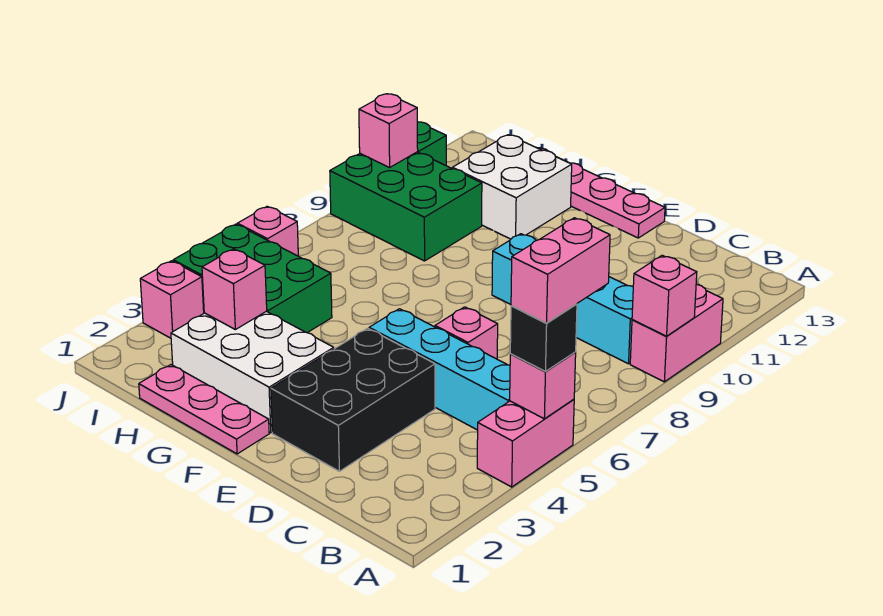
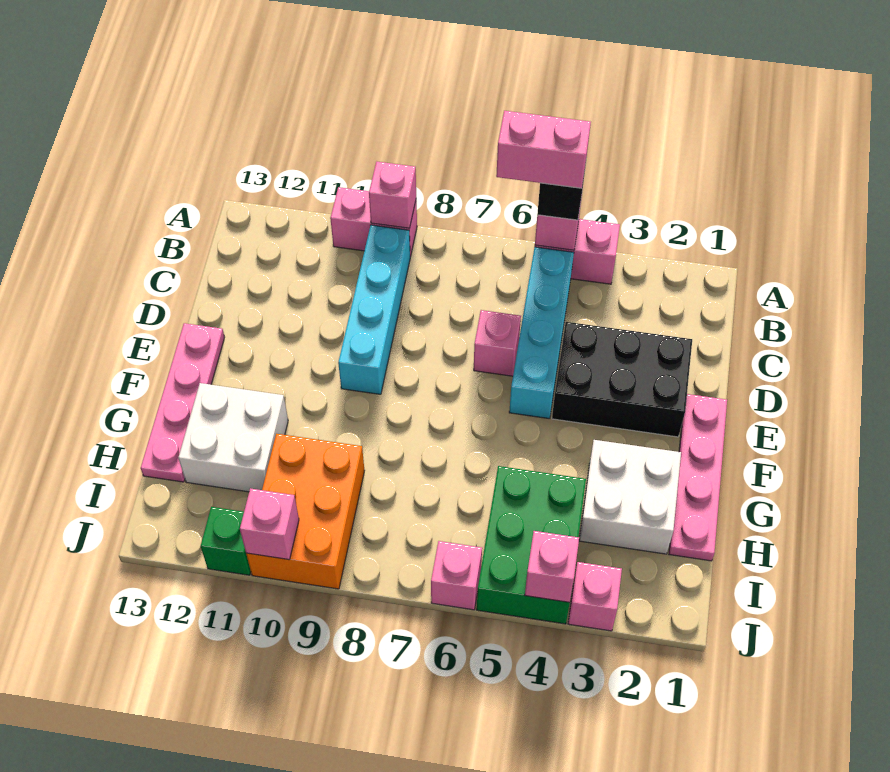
pink plate F1:H1 level 1 -> pink plate E1:H1 level 1
white brick F2:H3 level 1 -> white brick G2:H3 level 1
pink brick H3 level 2 -> pink brick J4 level 2
green brick H9:J10 level 1 -> orange brick H9:J10 level 1

